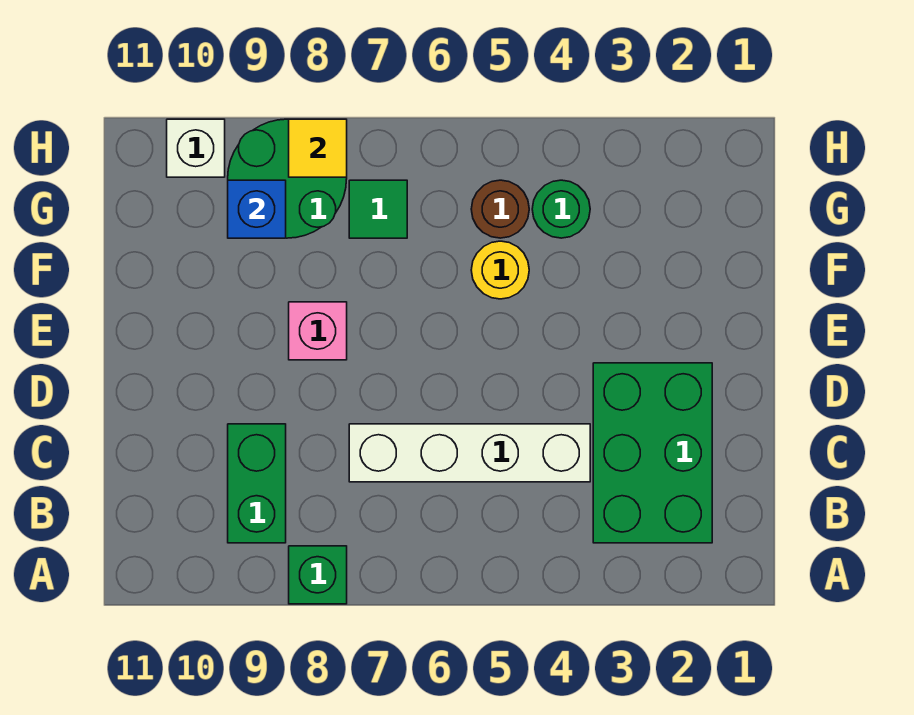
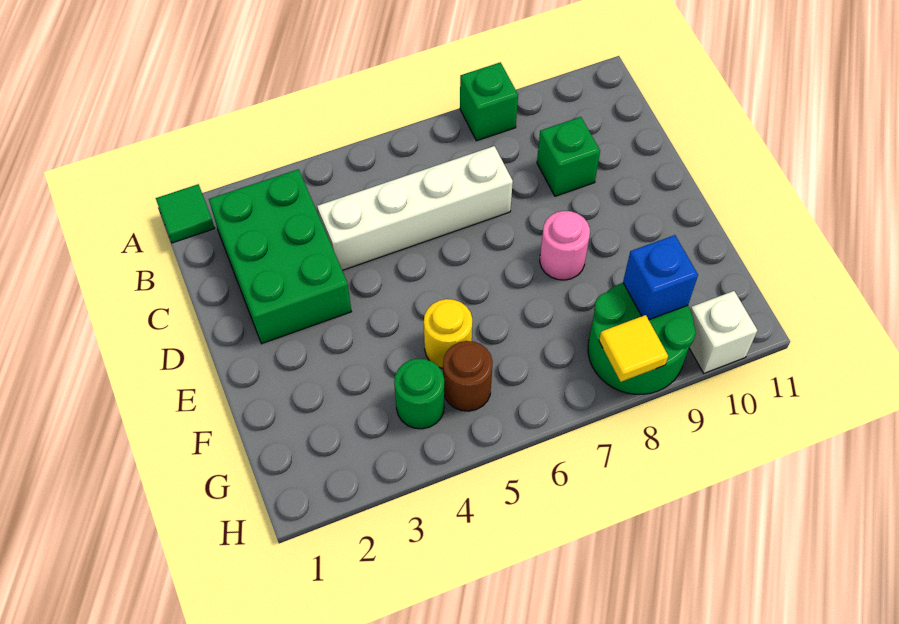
green brick B9:C9 level 1 -> green brick C9 level 1
pink brick E8 level 1 -> pink round brick E8 level 1
green tile G7 level 1 -> green tile A1 level 1

